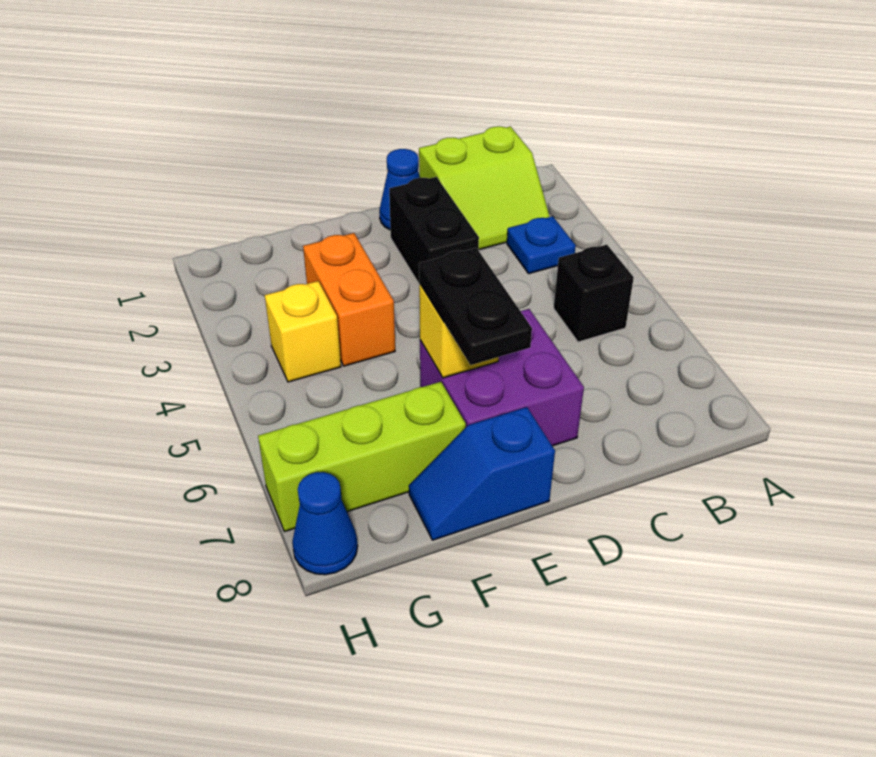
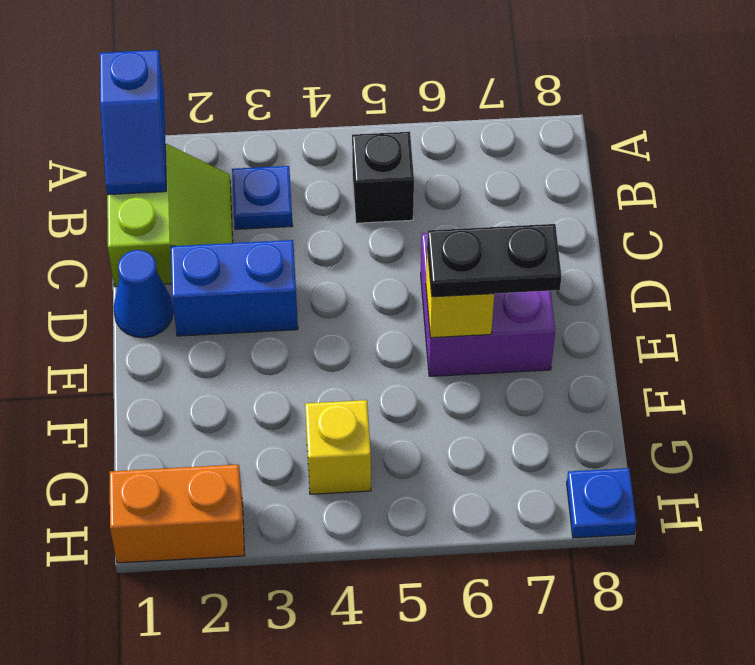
black brick D2:D3 level 1 -> blue brick D2:D3 level 1
blue slope E8:F8 level 1 top E -> blue slope A1:B1 level 2 top A
orange brick F3:F4 level 1 -> orange brick H1:H2 level 1
lime brick F7:H7 level 1 -> none
blue cone H8 level 1 -> blue plate H8 level 1

